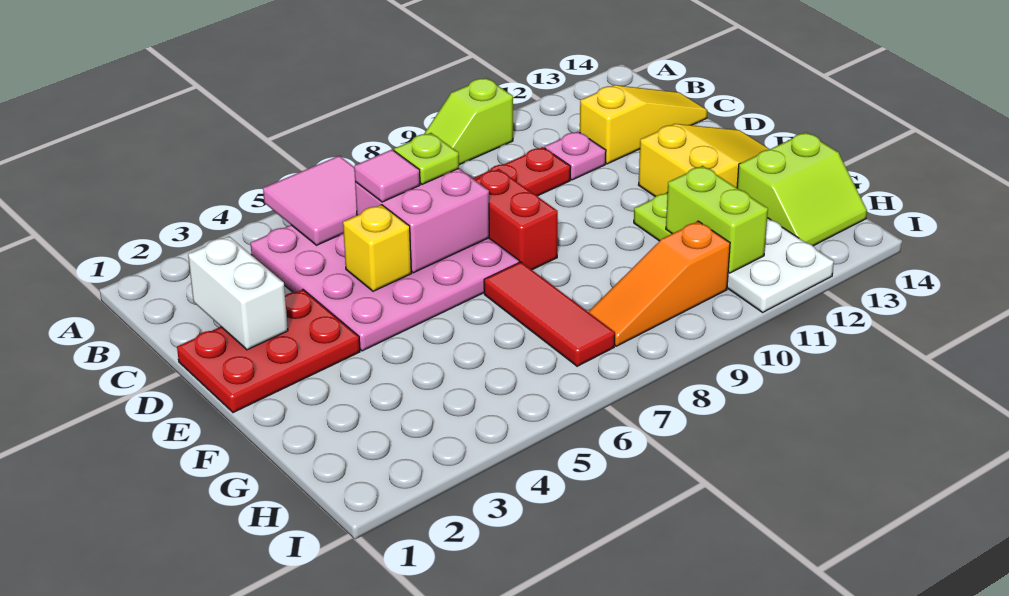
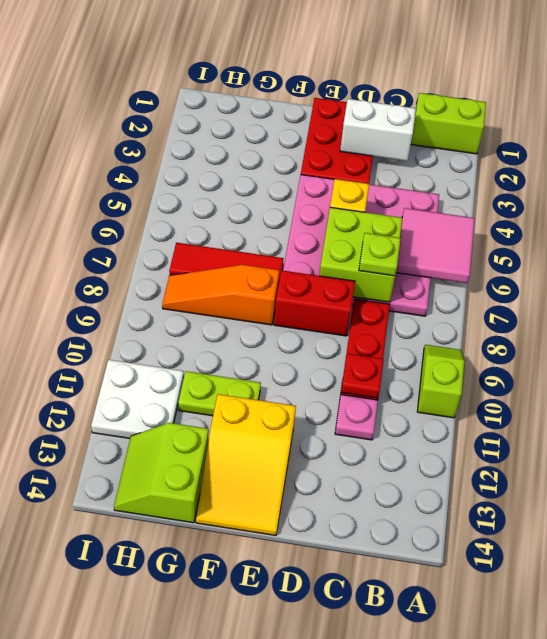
pink brick C6:D7 level 2 -> lime brick C6:D7 level 2
pink tile C6 level 3 -> none
none -> red plate C10 level 2
yellow slope C12:C14 level 1 top 12 -> none
lime brick G11:H11 level 2 -> lime brick A1:B1 level 1
orange slope H8:H10 level 1 top 10 -> orange slope F8:H8 level 1 top F

